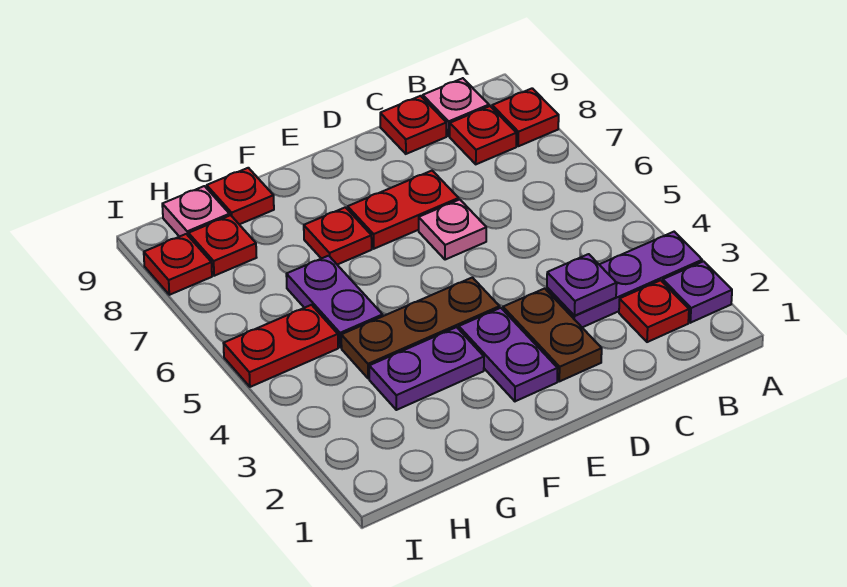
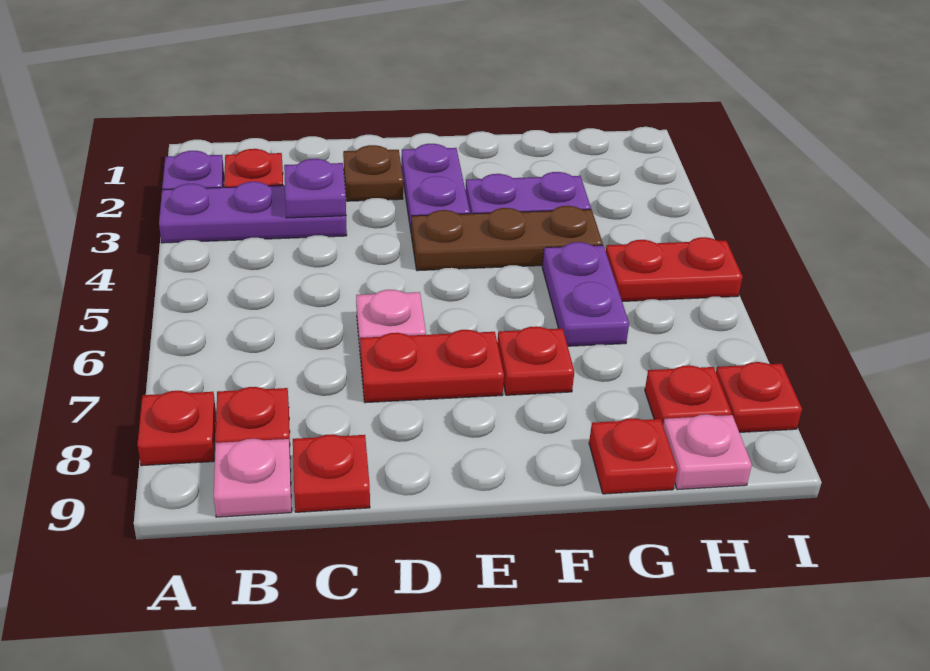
brown plate D2:D3 level 1 -> brown plate D2 level 1

